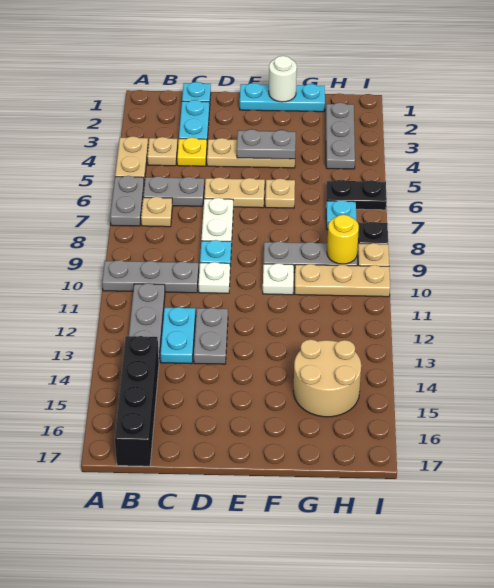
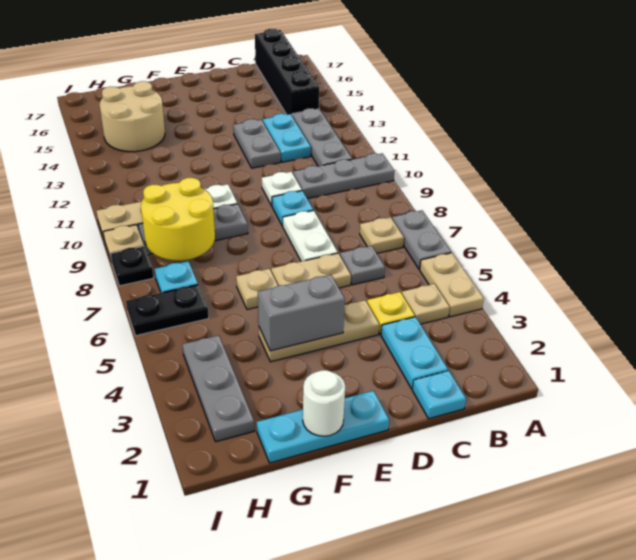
grey plate B6:C6 level 1 -> grey plate C6 level 1
grey plate E4:F4 level 2 -> grey brick E4:F4 level 2
yellow round brick H9 level 2 -> yellow round brick G8:H9 level 2

